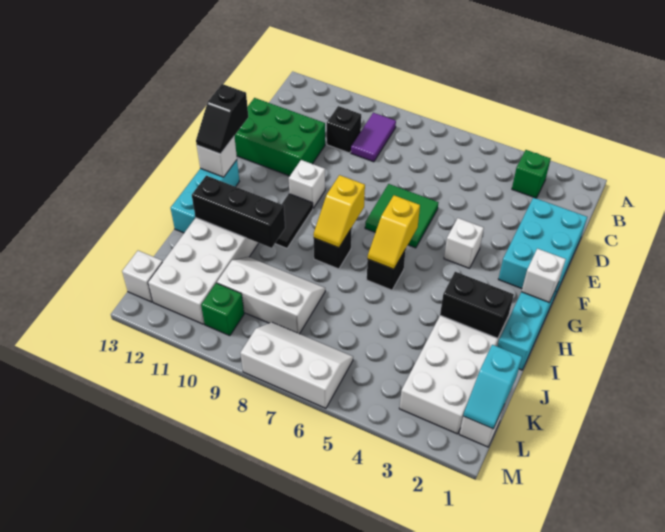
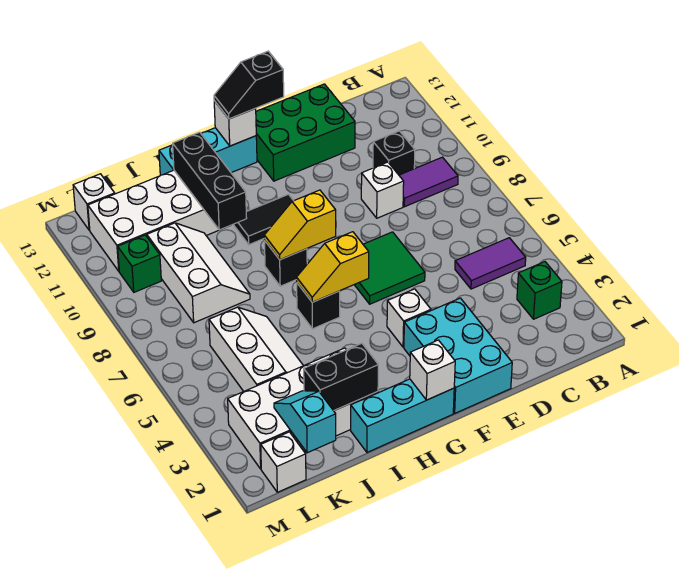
none -> purple tile B5:C5 level 1
cyan brick D1:F2 level 1 -> cyan brick E1:F3 level 1
green brick D11:E13 level 1 -> green brick D12:F13 level 1
white brick F10 level 1 -> white brick D9 level 1
black brick I2:I3 level 2 -> black brick I2:J2 level 2
cyan slope K1:L1 level 2 top K -> cyan slope K1:K2 level 2 top 1
white slope L6:M8 level 1 top M -> white slope J4:K6 level 1 top K

